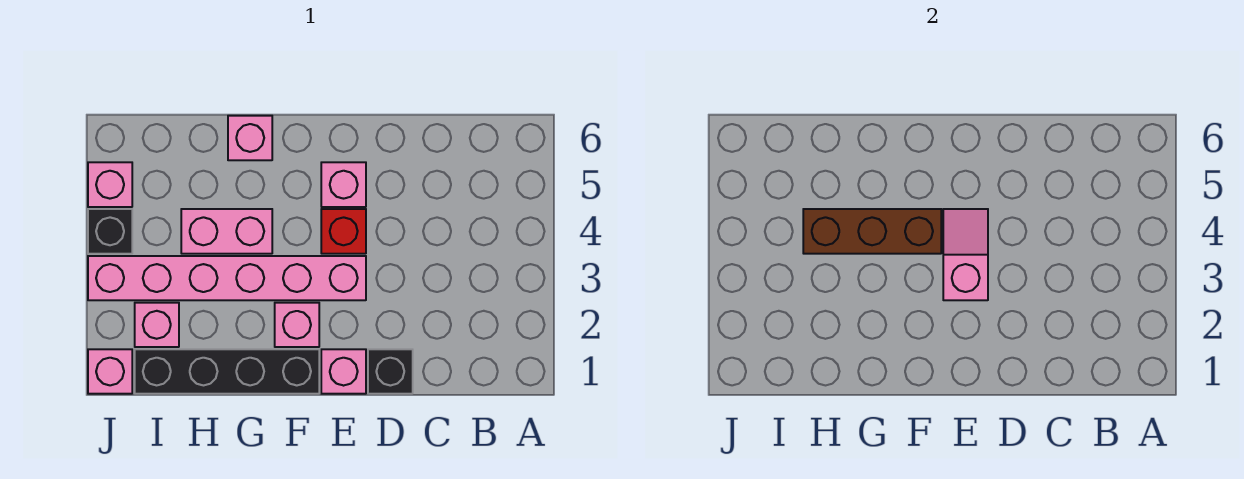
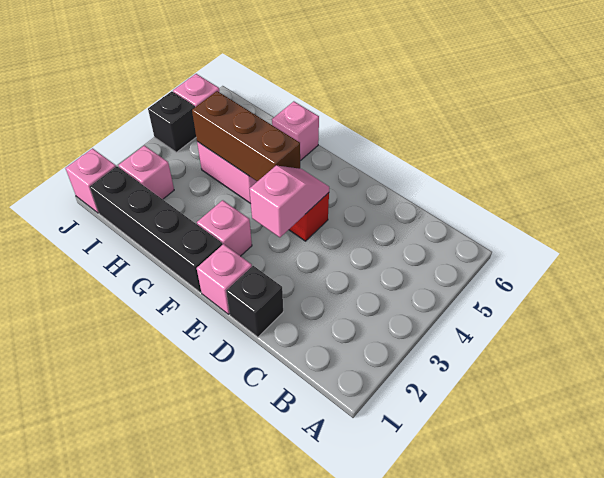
pink brick E3:J3 level 1 -> none
pink brick E5 level 1 -> none

